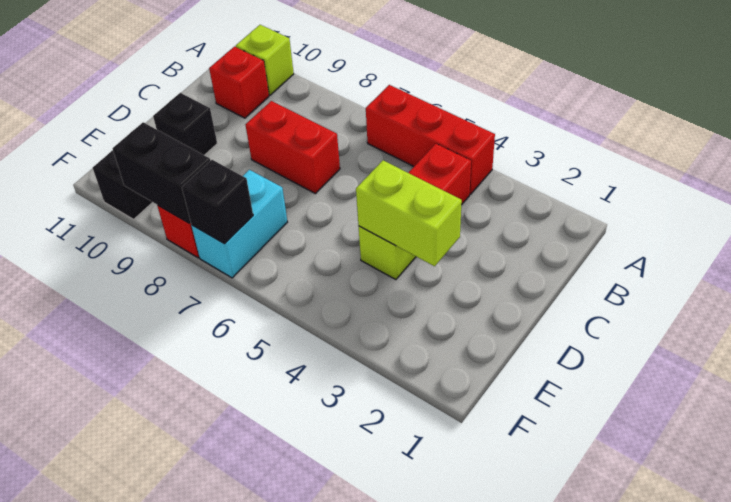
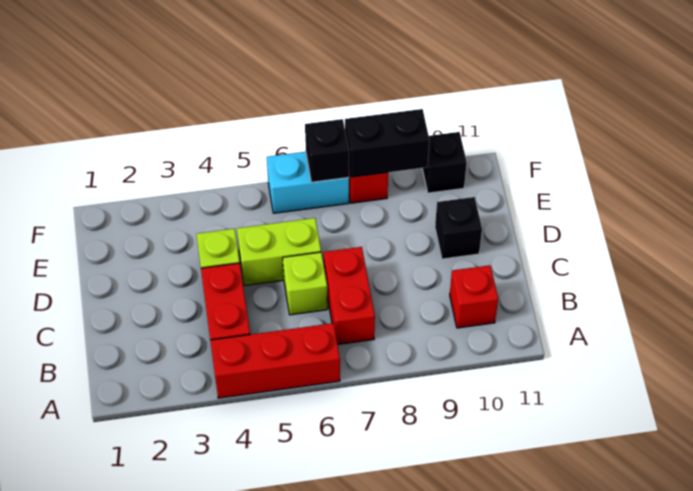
lime brick A10 level 1 -> lime brick C6 level 1
red brick C7:C8 level 1 -> red brick B7:C7 level 1
lime brick D3:D4 level 2 -> lime brick D5:D6 level 1
cyan brick E7:F7 level 1 -> cyan brick F6:F7 level 1

